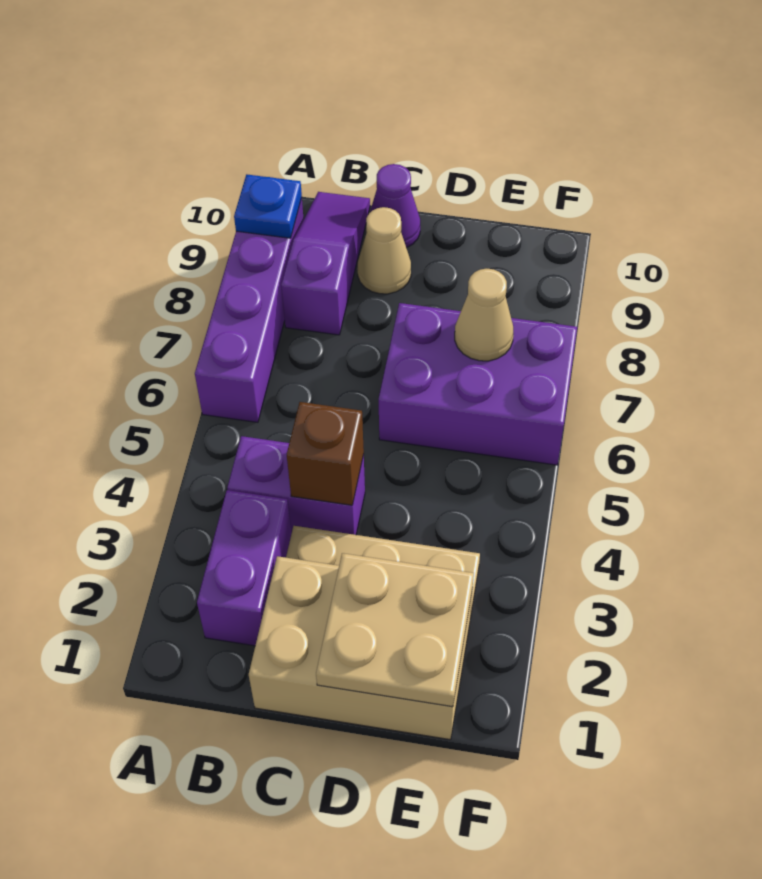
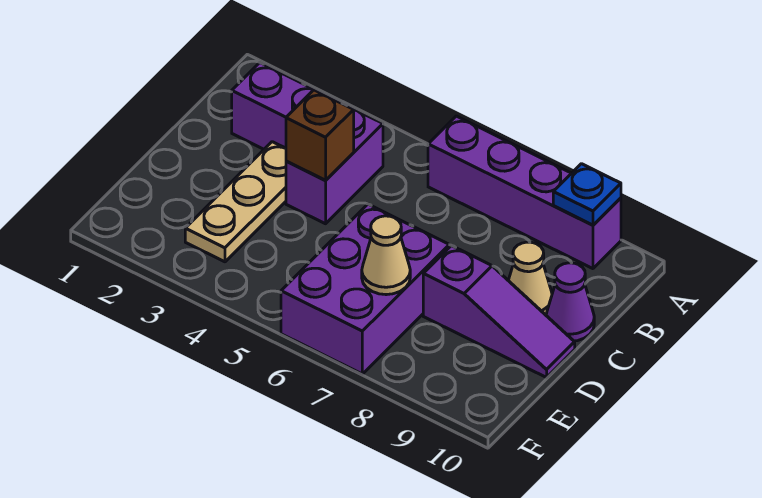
purple slope B8:B10 level 1 top 8 -> purple slope D8:D10 level 1 top 8
tan brick C1:E2 level 1 -> none
tan plate D1:E2 level 2 -> none

